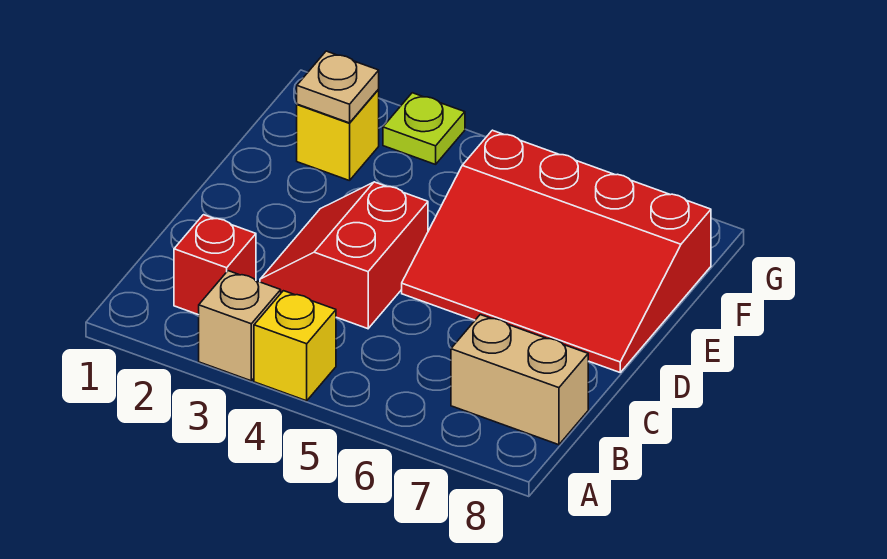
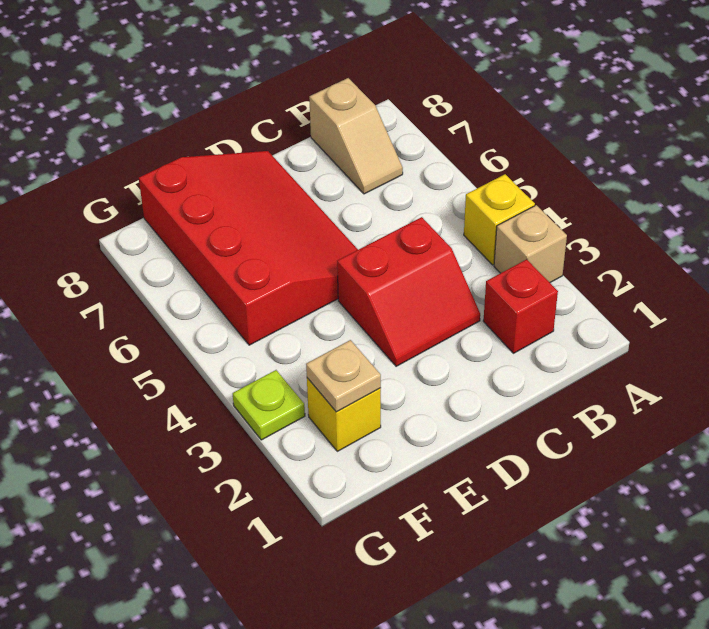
tan brick B7:B8 level 1 -> tan slope B7:B8 level 1 top 8

